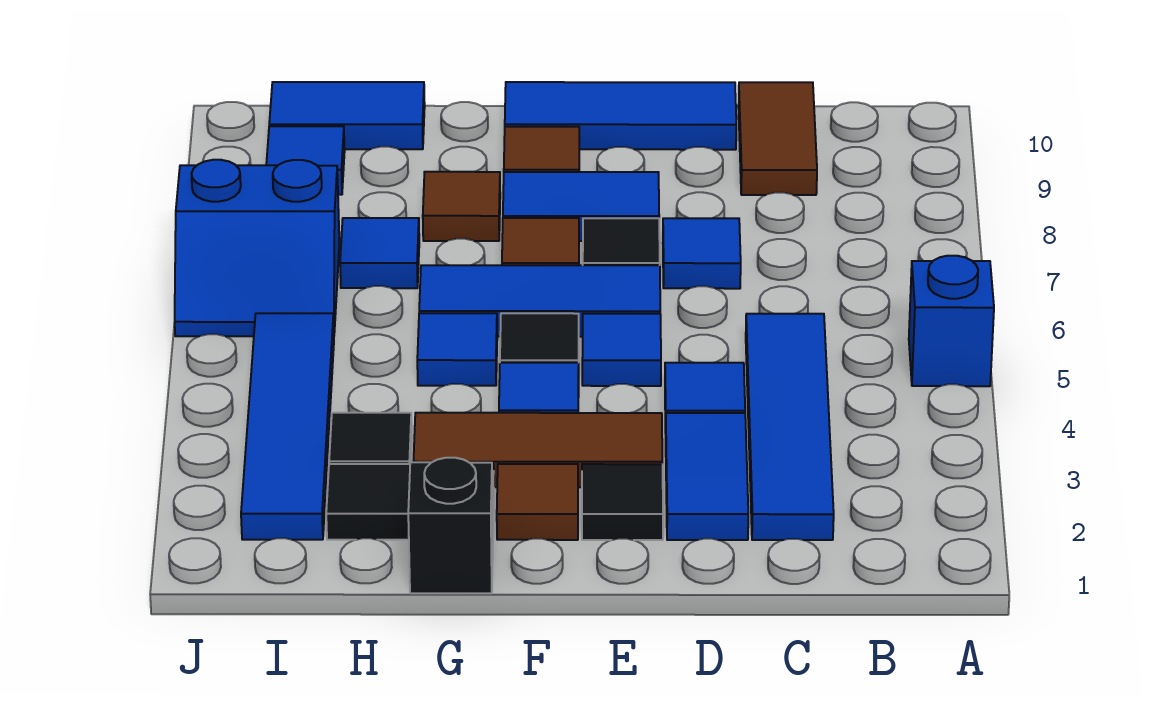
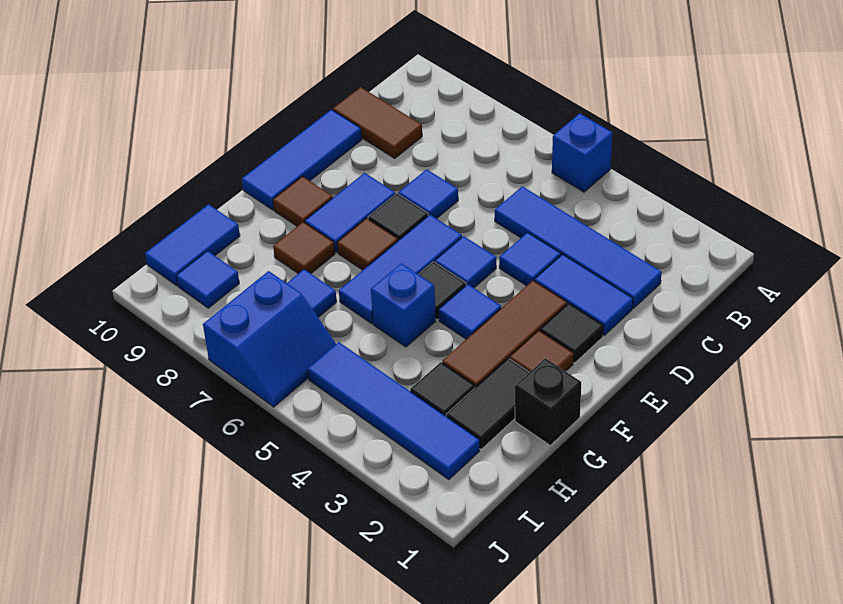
blue tile G5 level 1 -> blue brick G5 level 1

